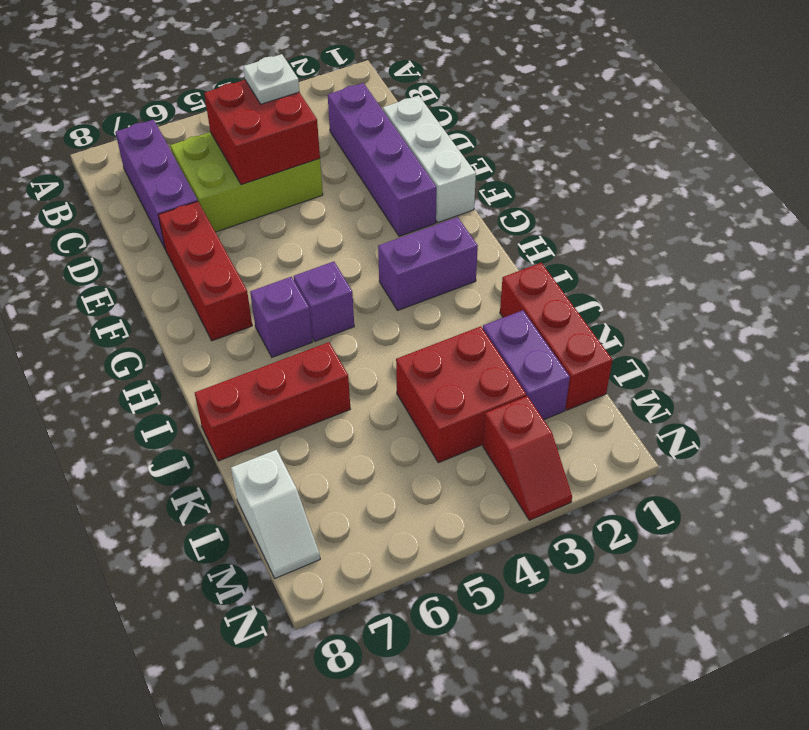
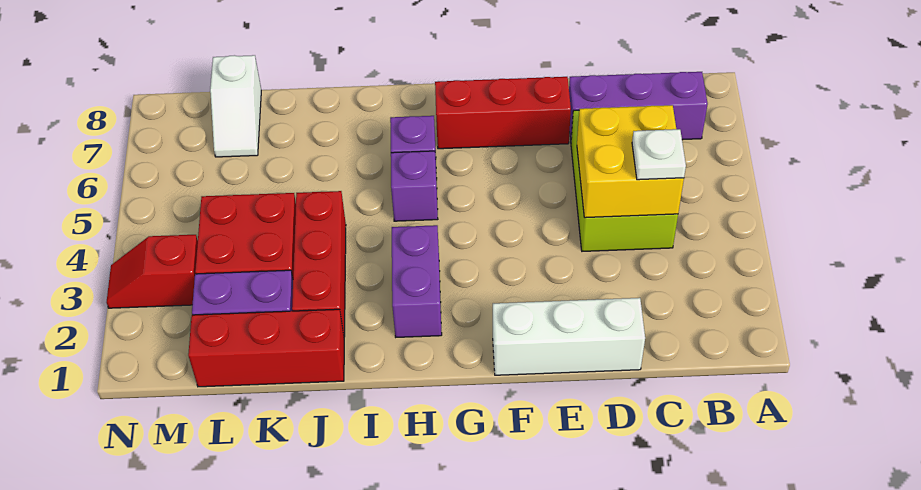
purple brick C2:F2 level 1 -> none
red brick C4:D5 level 2 -> yellow brick C4:D5 level 2
red brick J6:J8 level 1 -> red brick J2:J4 level 1
white slope L8:M8 level 1 top L -> white slope L7:L8 level 1 top 8

